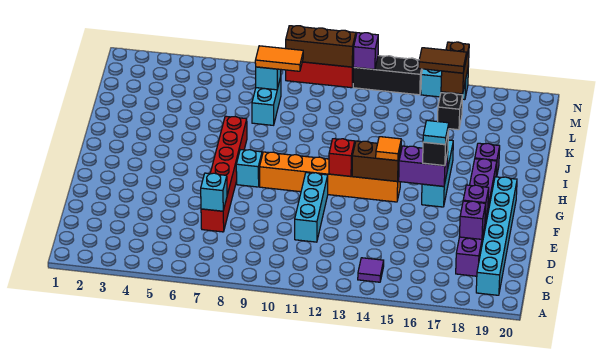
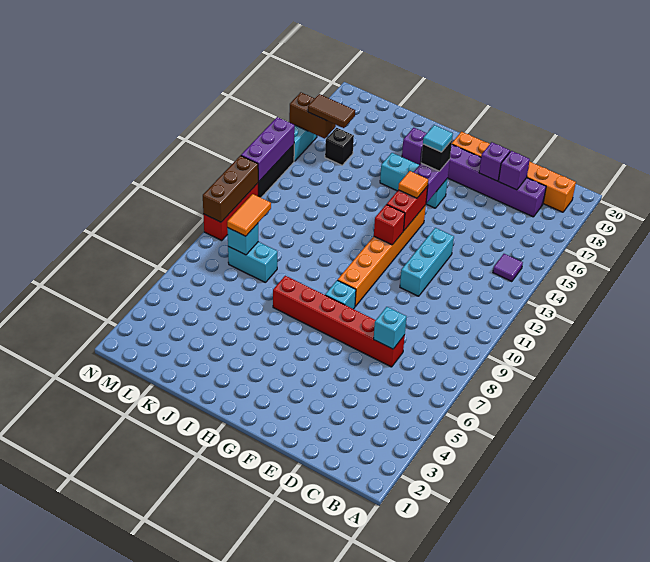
cyan brick B19:G19 level 1 -> orange brick B19:G19 level 1
cyan brick D11:F11 level 1 -> cyan brick E11:E13 level 1
brown brick G13:G14 level 2 -> red brick G13:G14 level 2
brown tile M15:M16 level 3 -> brown tile L16:M16 level 3
purple brick N12 level 2 -> purple brick N12:N14 level 2

